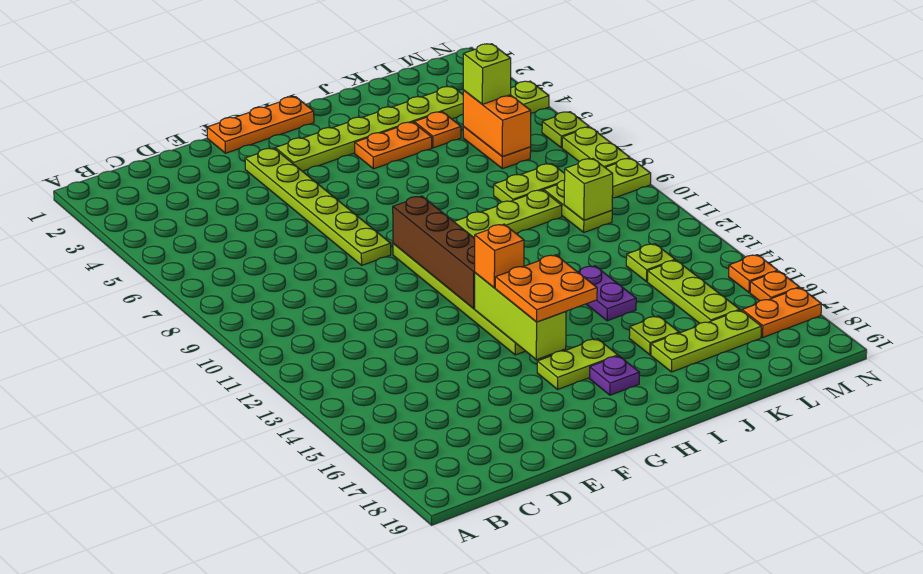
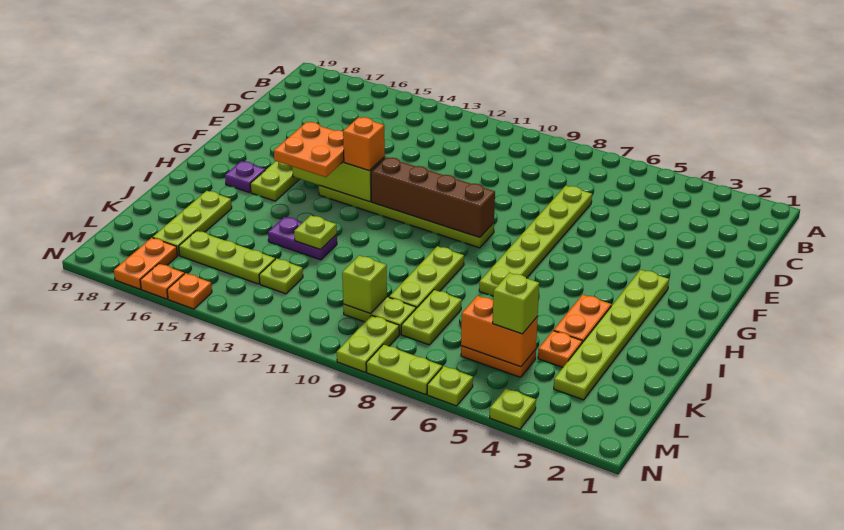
orange plate F1:H1 level 1 -> none
lime plate F3:F8 level 1 -> lime plate D7:I7 level 1
lime plate J16 level 1 -> lime plate J13 level 2

